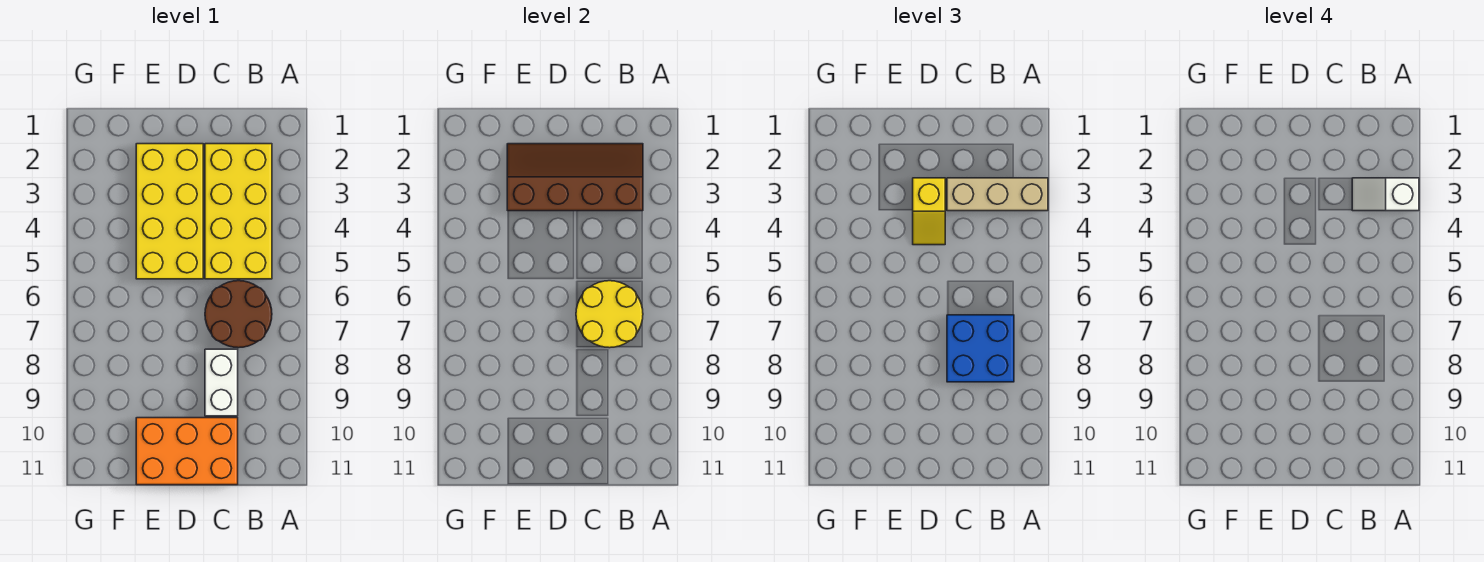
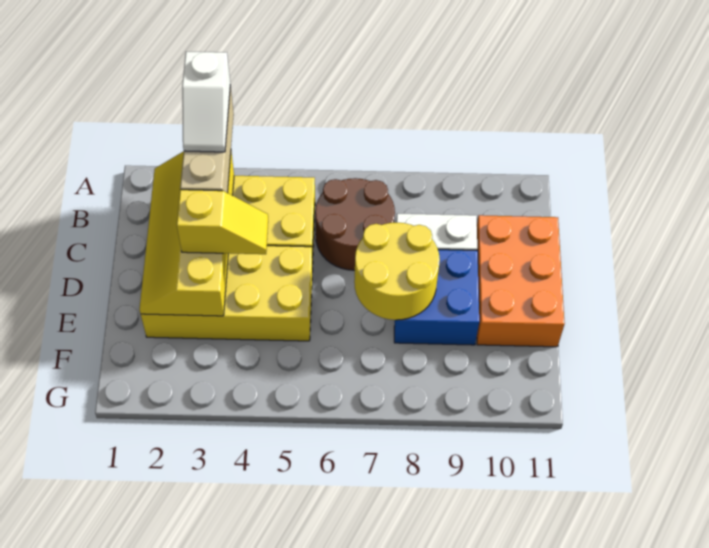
brown slope B2:E3 level 2 top 3 -> yellow slope B2:E3 level 2 top 3
yellow round brick B6:C7 level 2 -> yellow round brick D7:E8 level 2
blue brick B7:C8 level 3 -> blue brick D8:E9 level 1

